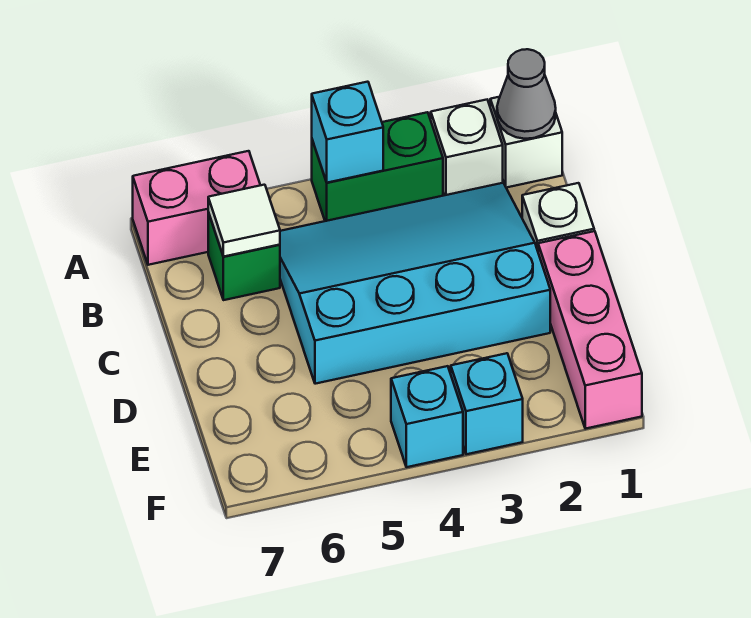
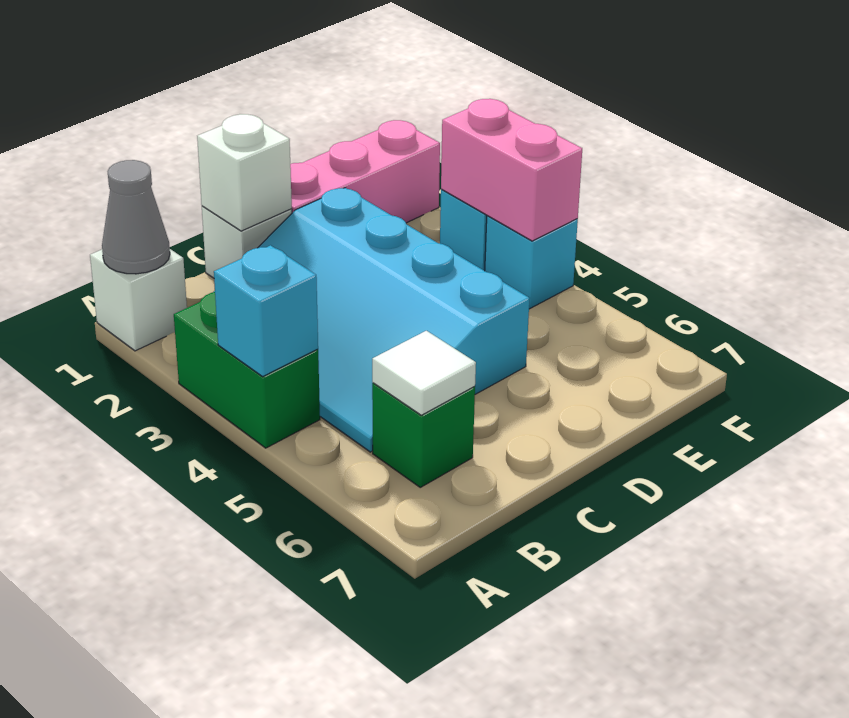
white brick A2 level 1 -> white brick C1 level 2
pink brick A6:A7 level 1 -> pink brick F3:F4 level 2

